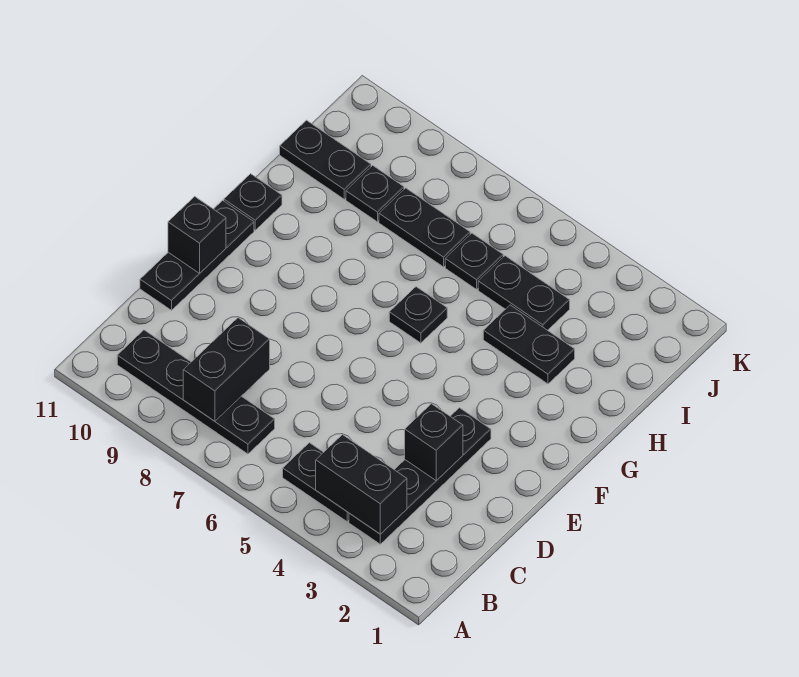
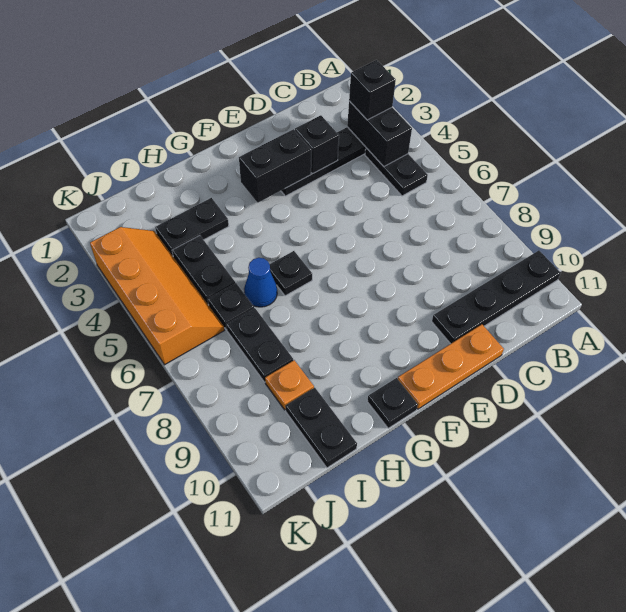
black plate B7:B10 level 1 -> black plate A10:D10 level 1
black brick B8:C8 level 2 -> black brick E3:F3 level 2
black plate D11:F11 level 1 -> orange plate D11:F11 level 1
black brick E11 level 2 -> black brick B3 level 3
black plate H3:H4 level 1 -> black plate H3:I3 level 1
none -> blue cone H6 level 1
black plate I9 level 1 -> orange plate I9 level 1
none -> orange slope J3:K6 level 1 top K

